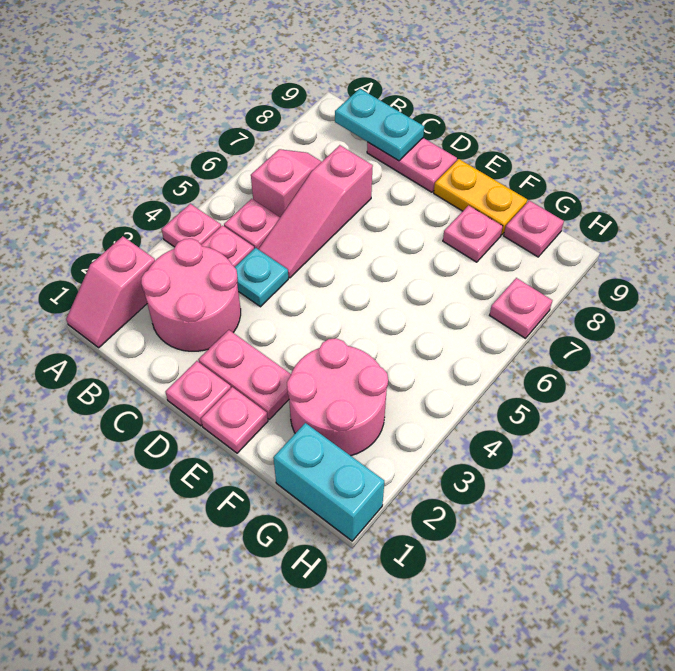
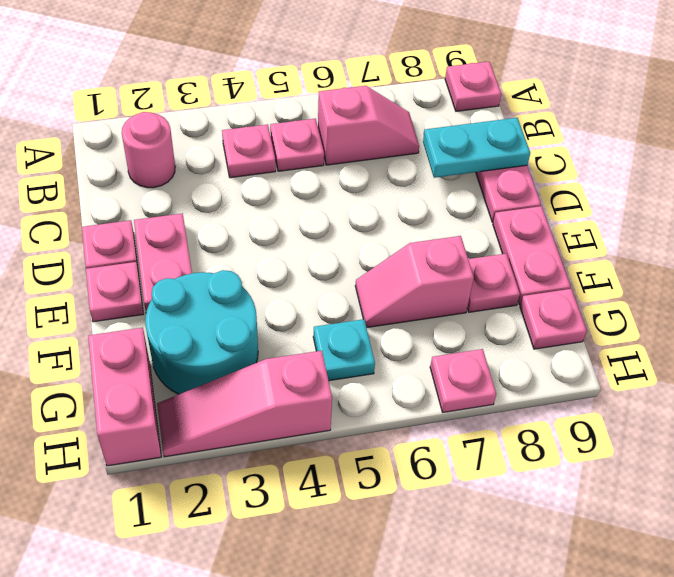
pink slope A1:A2 level 1 top 2 -> pink slope F6:F7 level 1 top 7
pink plate A4 level 1 -> pink plate A9 level 1
pink round brick B2:C3 level 1 -> pink round brick B2 level 1
cyan plate B9:C9 level 2 -> cyan plate C8:C9 level 2
cyan plate C4 level 1 -> cyan plate G5 level 1
pink slope C5:C7 level 1 top 7 -> pink slope H2:H4 level 1 top 4
yellow plate E9:F9 level 1 -> pink plate E9:F9 level 1
pink round brick F2:G3 level 1 -> cyan round brick F2:G3 level 1
cyan brick G1:H1 level 1 -> pink brick G1:H1 level 1

